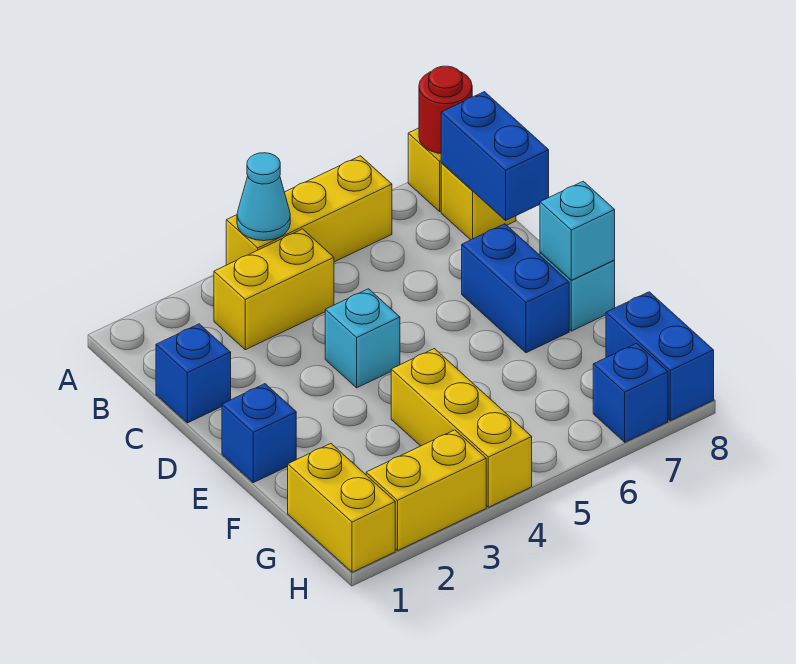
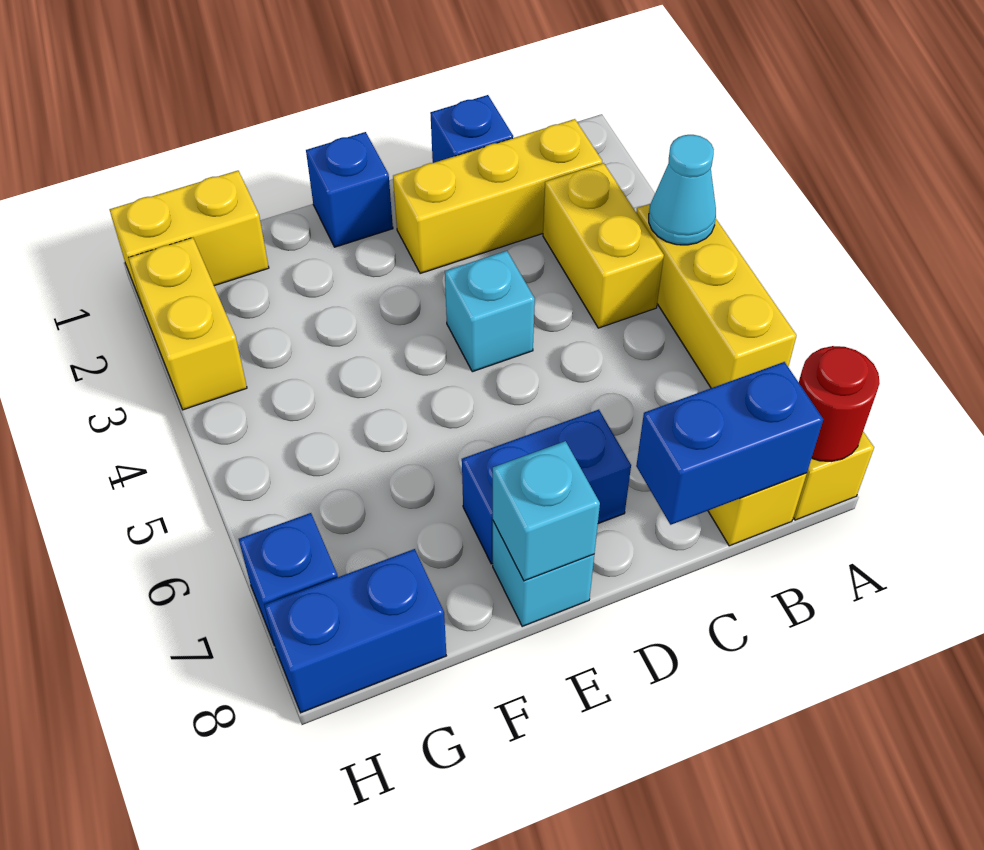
yellow brick F4:H4 level 1 -> yellow brick B2:D2 level 1

